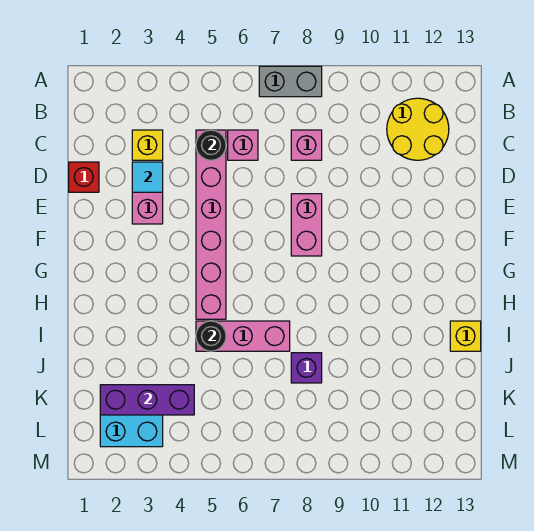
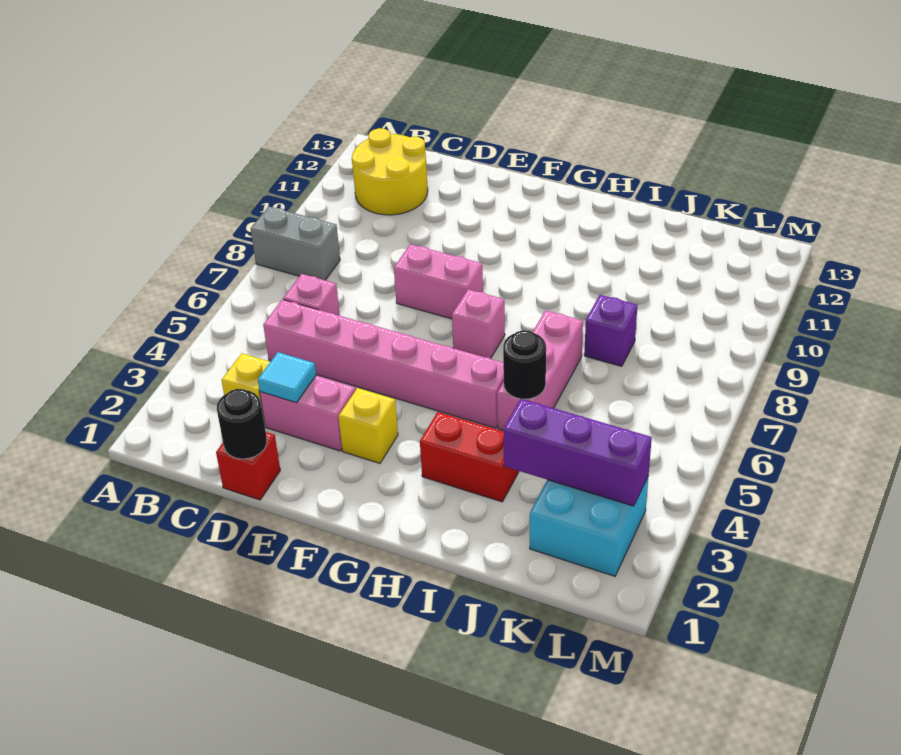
grey brick A7:A8 level 1 -> grey brick A8:B8 level 1
black round brick C5 level 2 -> black round brick D1 level 2
pink brick C8 level 1 -> pink brick G7 level 1
none -> red brick H3:I3 level 1
yellow brick I13 level 1 -> yellow brick F3 level 1
purple brick K2:K4 level 2 -> purple brick J3:L3 level 2

